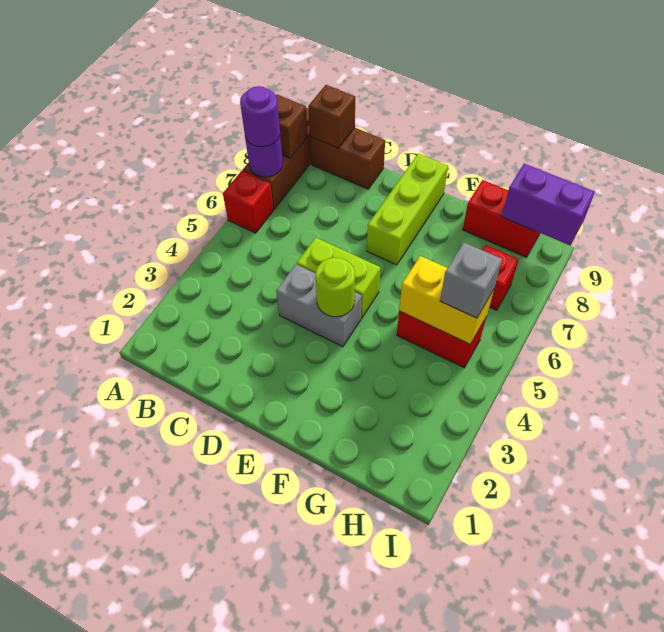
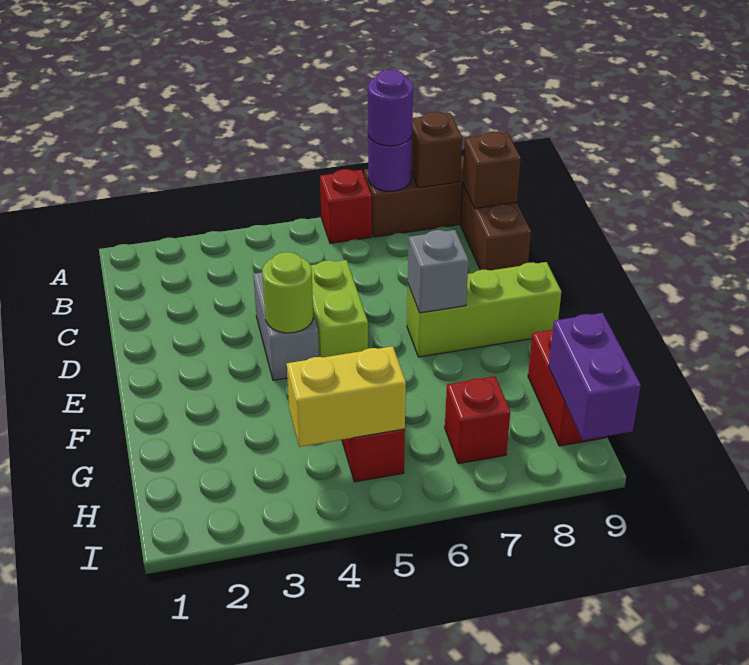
yellow brick G5:H5 level 2 -> yellow brick H4:H5 level 2
grey brick H5 level 3 -> grey brick E7 level 2

